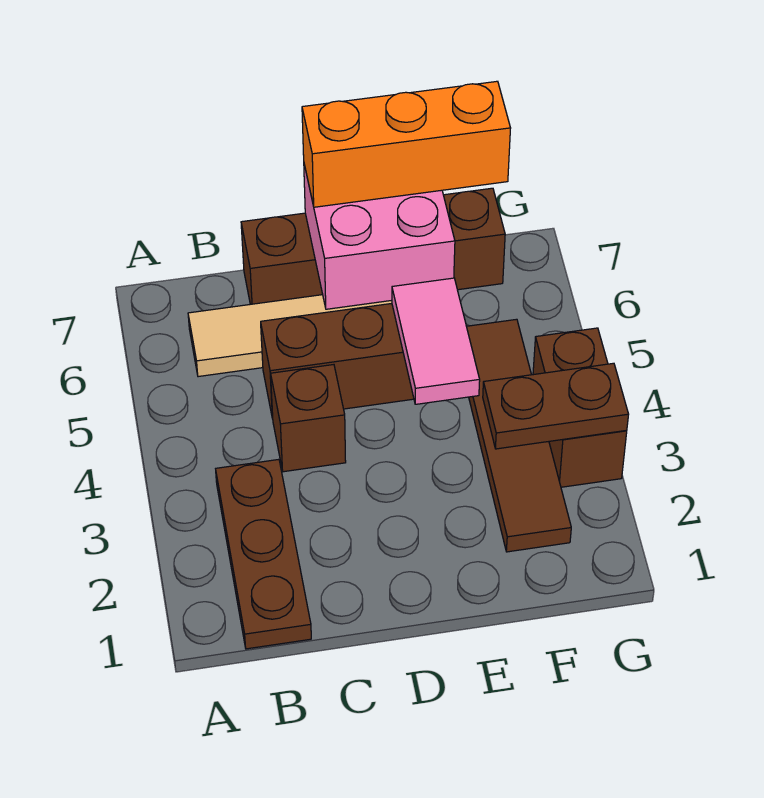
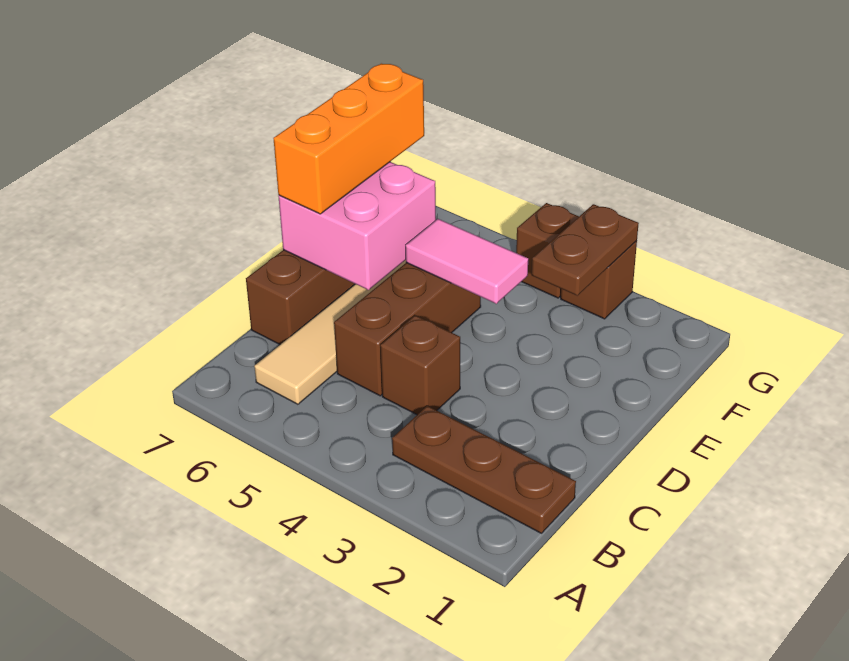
brown tile F2:F5 level 1 -> none

